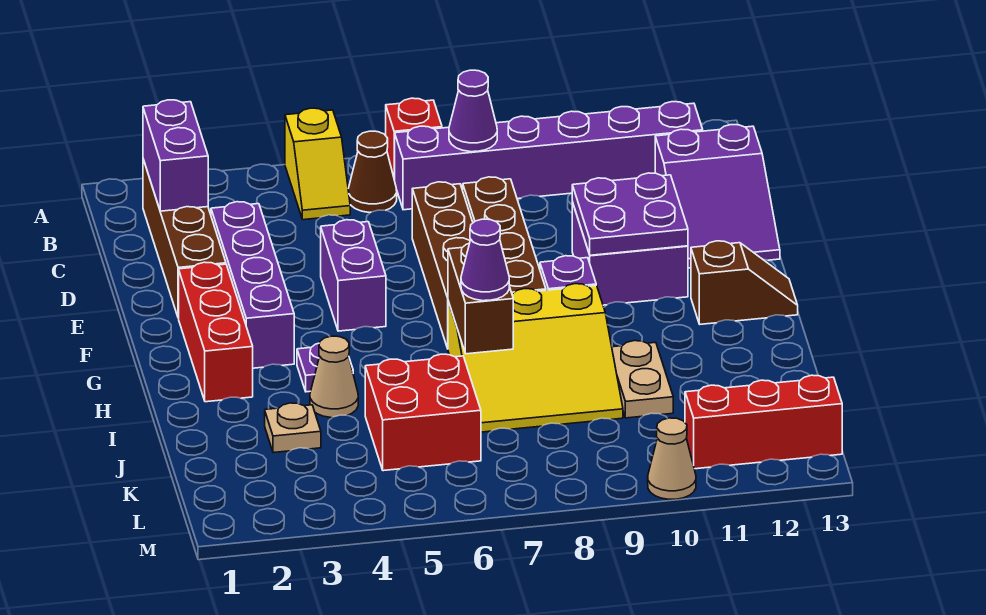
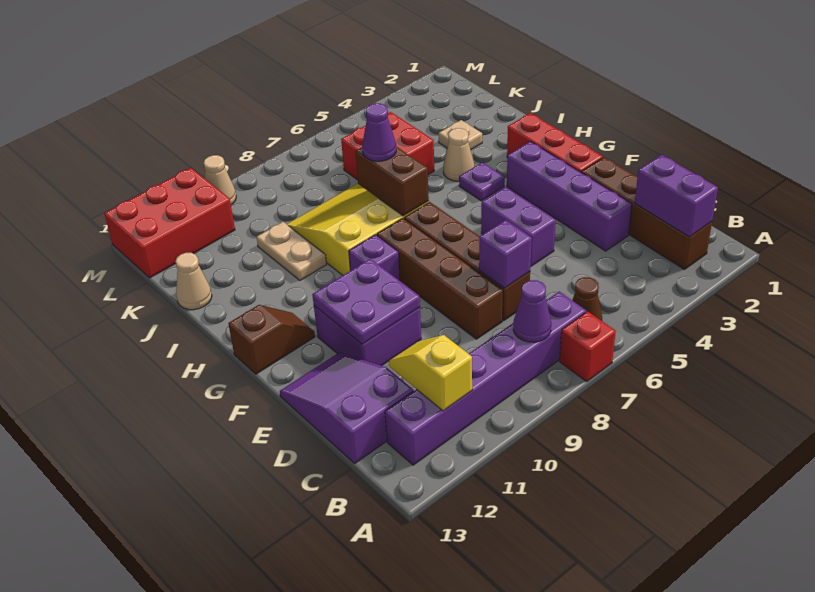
yellow slope A5:B5 level 1 top A -> yellow slope B11:C11 level 2 top B
none -> purple brick D7 level 2
brown slope G12:G13 level 1 top 12 -> brown slope G12:G13 level 1 top 13
none -> tan cone J13 level 1
red brick L11:L13 level 1 -> red brick L11:M13 level 1

